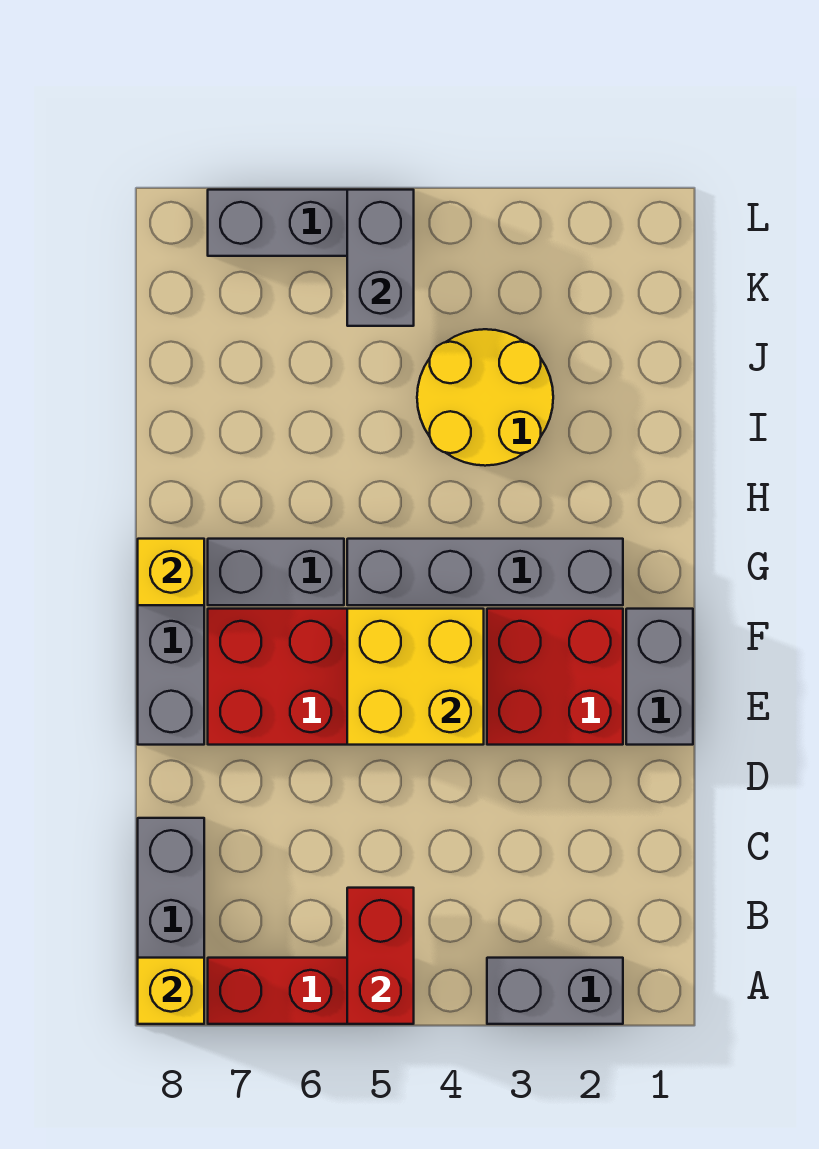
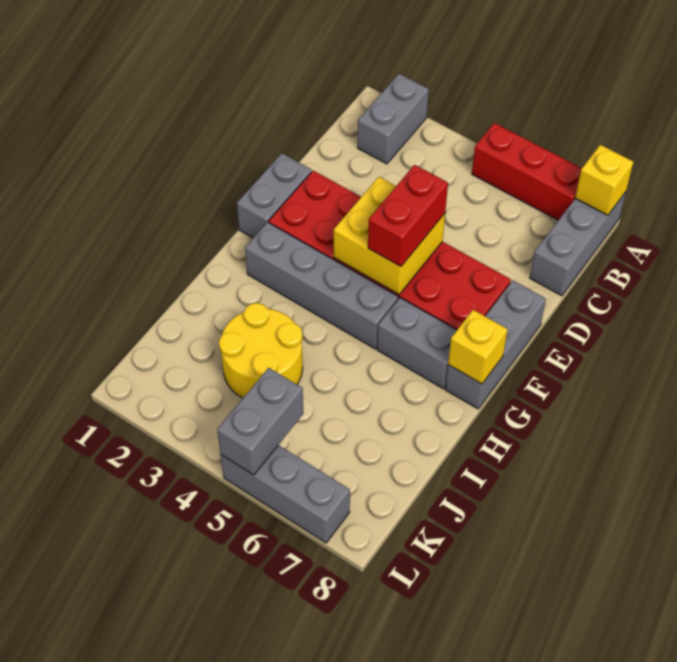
grey brick A2:A3 level 1 -> grey brick A2:B2 level 1
red brick A5:B5 level 2 -> red brick E5:F5 level 3

